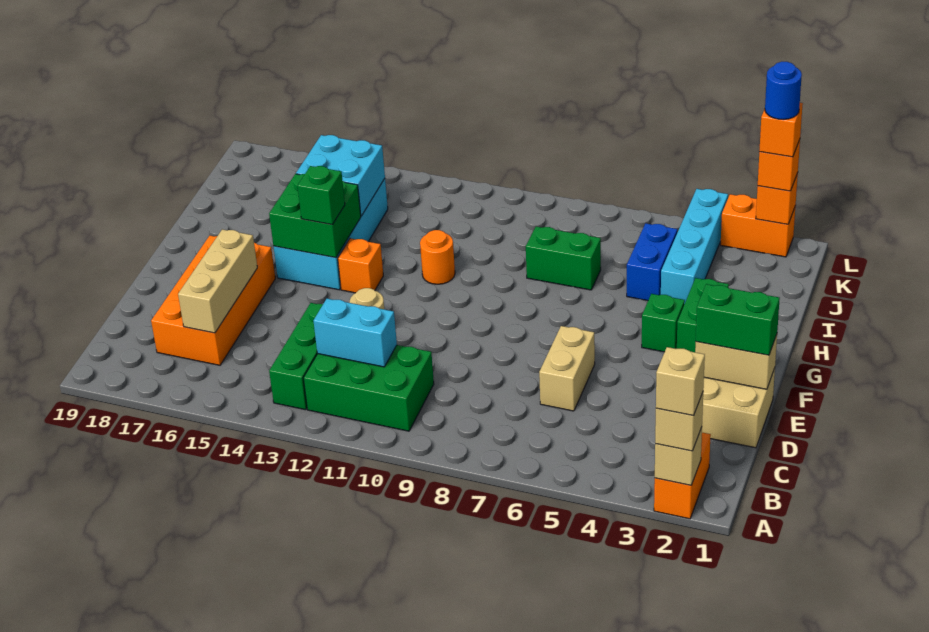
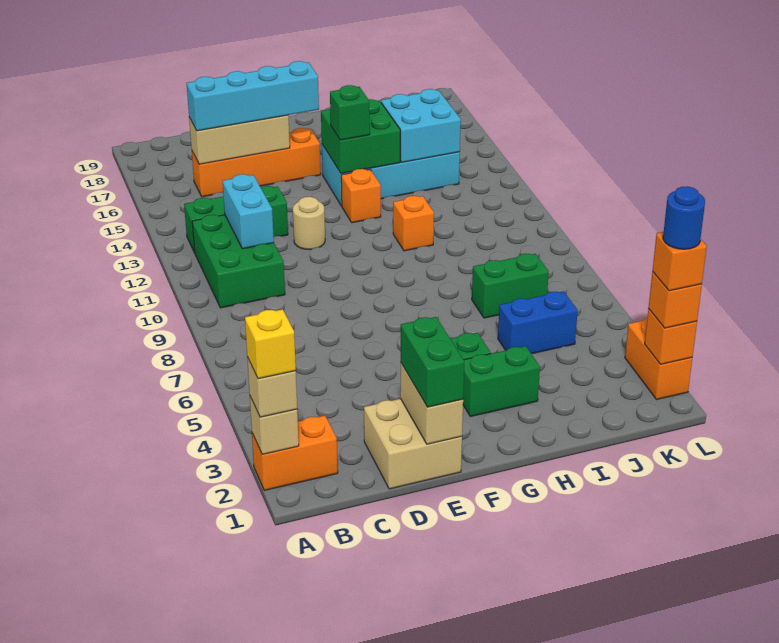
tan brick A2 level 4 -> yellow brick A2 level 4
orange brick C16:F17 level 1 -> orange brick C16:F16 level 1
tan brick D6:E6 level 1 -> none
orange round brick H11 level 1 -> orange brick H11 level 1
cyan brick I4:L4 level 1 -> cyan brick C16:F16 level 3
green brick I7:I8 level 1 -> green brick I7:J7 level 1

